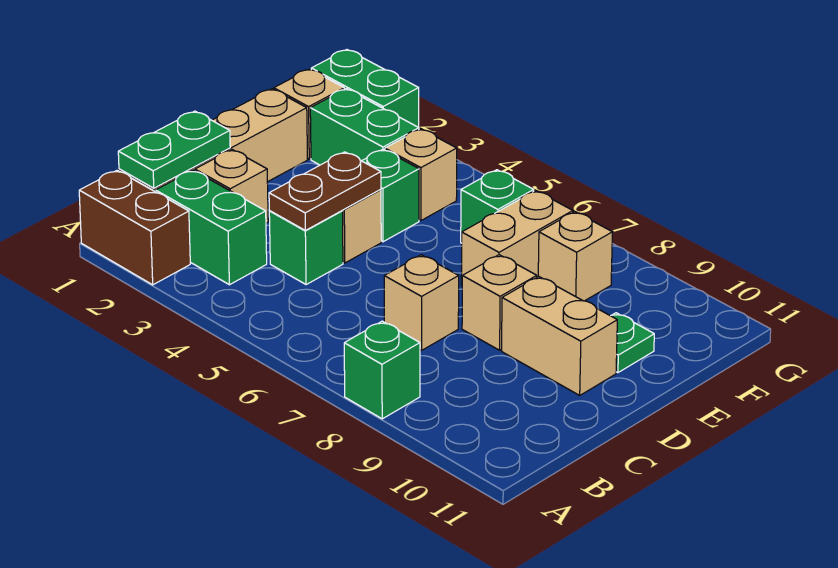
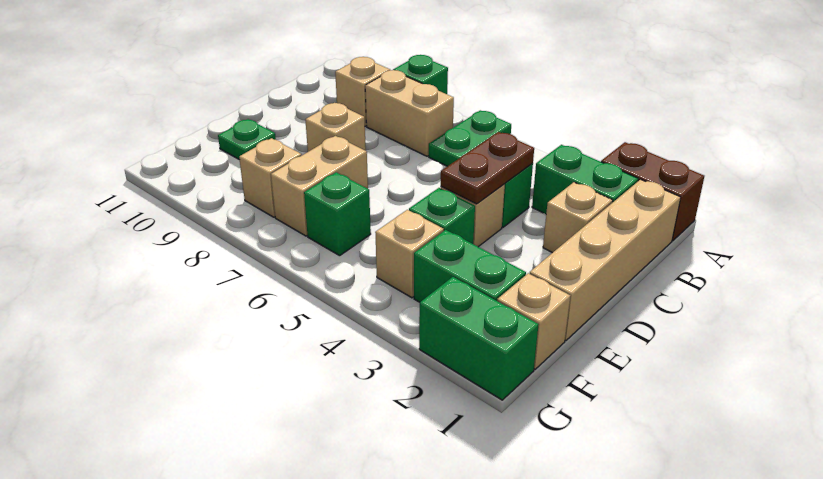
green plate B1:C1 level 2 -> green plate A6:B6 level 1
tan brick C7 level 1 -> tan brick B9 level 1
tan brick D9:D10 level 1 -> tan brick B7:B8 level 1

